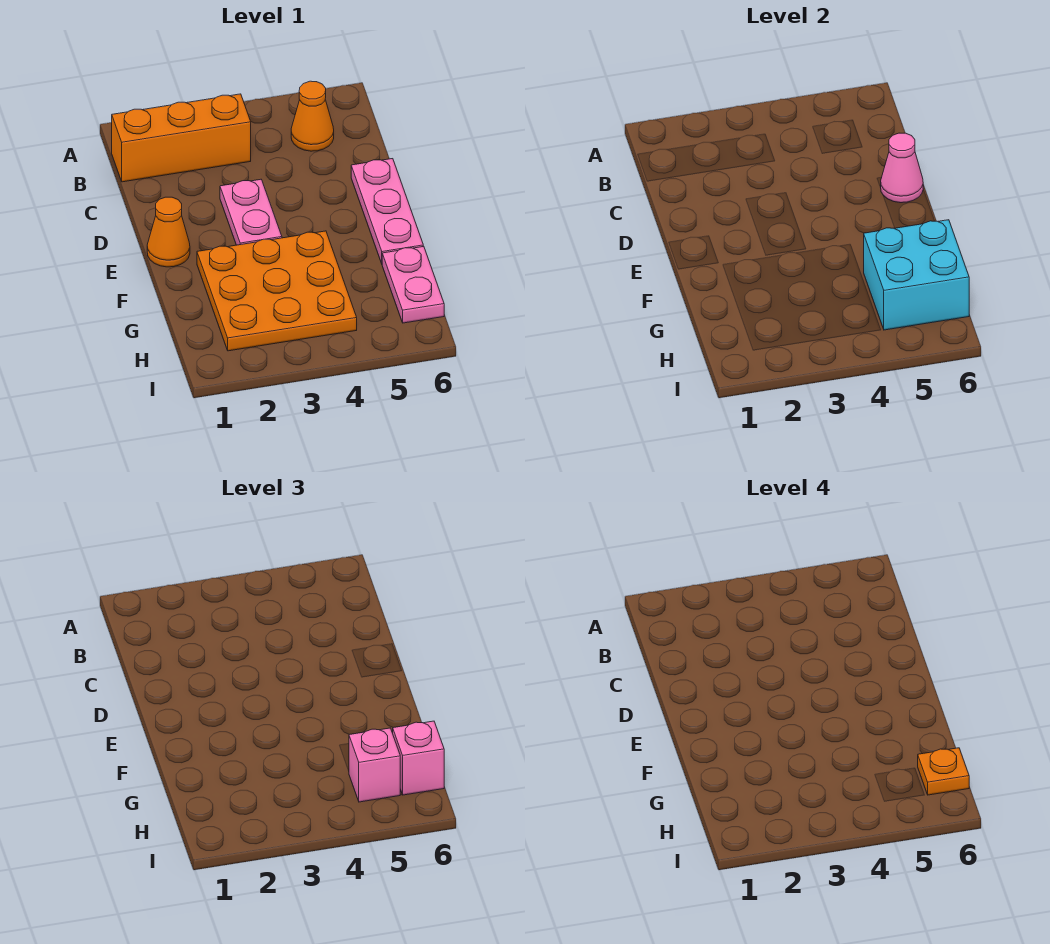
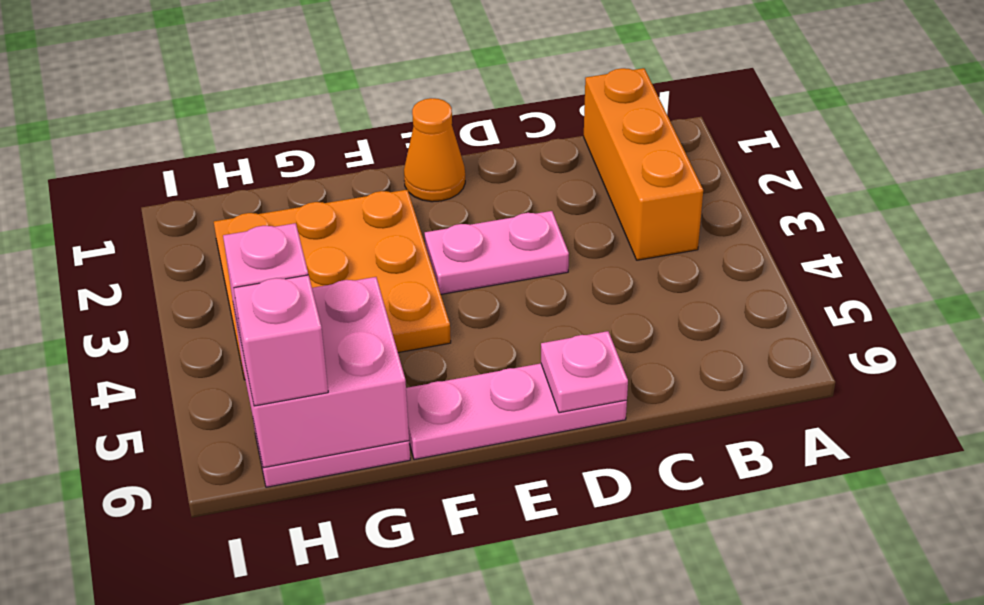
orange cone B5 level 1 -> none
pink cone D6 level 2 -> pink plate D6 level 2
cyan brick G5:H6 level 2 -> pink brick G5:H6 level 2
orange plate H6 level 4 -> none

